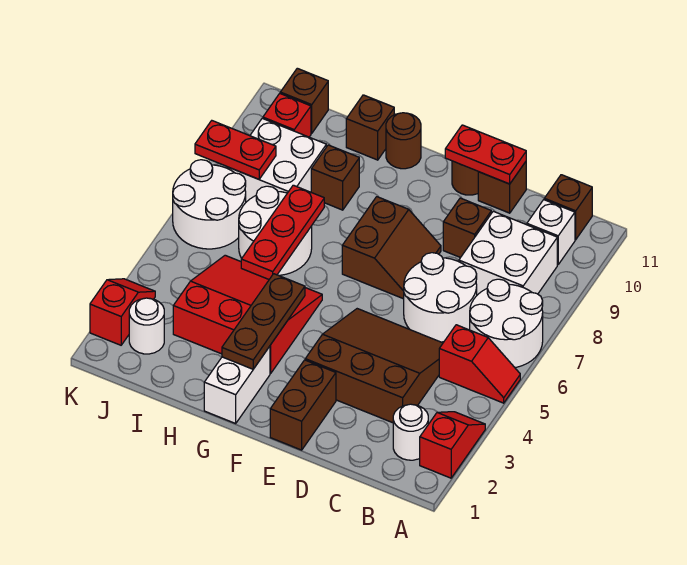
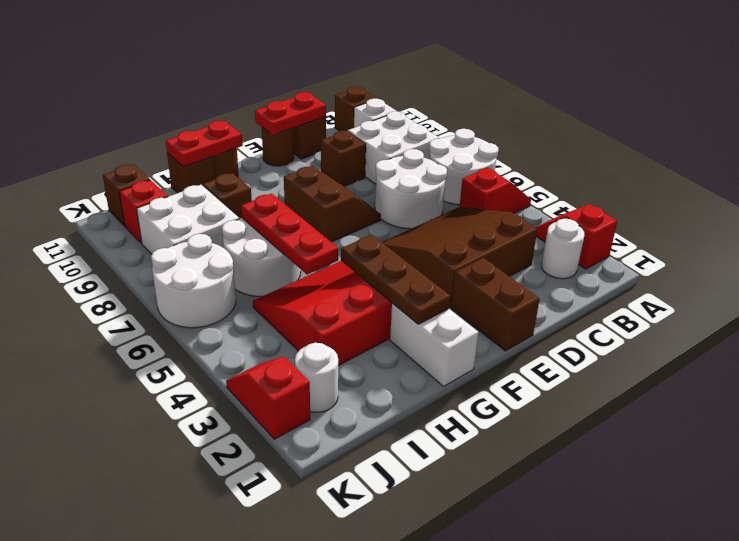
red plate J8:K8 level 2 -> red plate G11:H11 level 2

